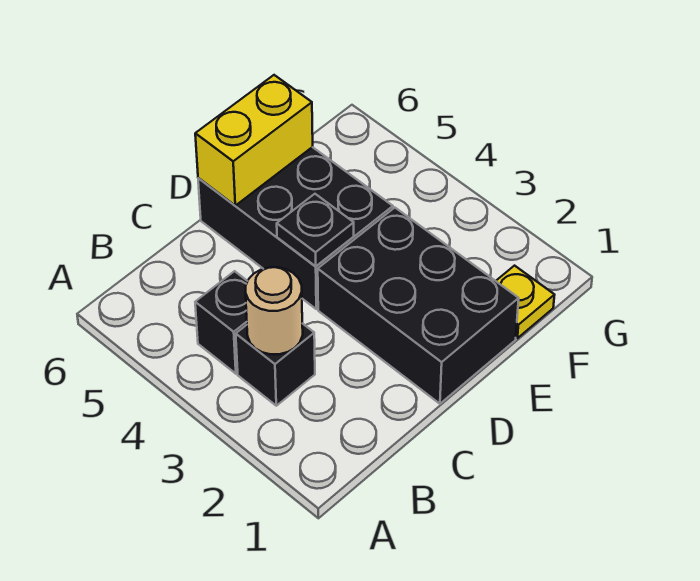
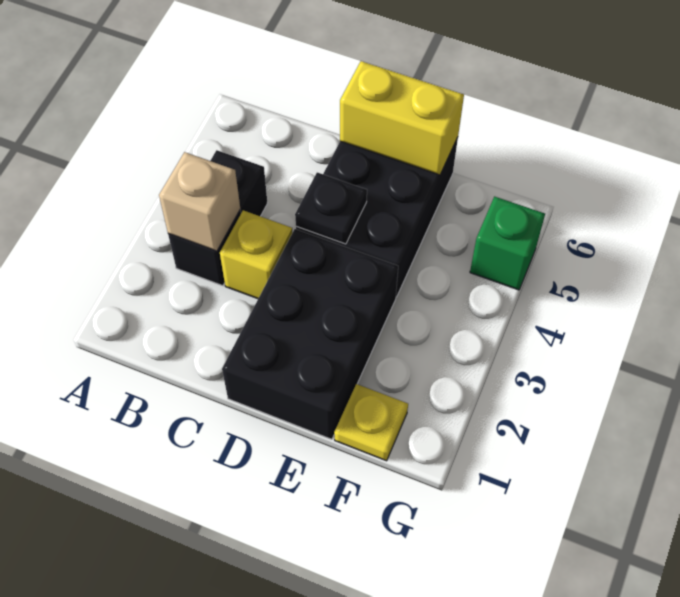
tan round brick B3 level 2 -> tan brick B3 level 2
none -> yellow brick C3 level 1
none -> green brick G5 level 1

